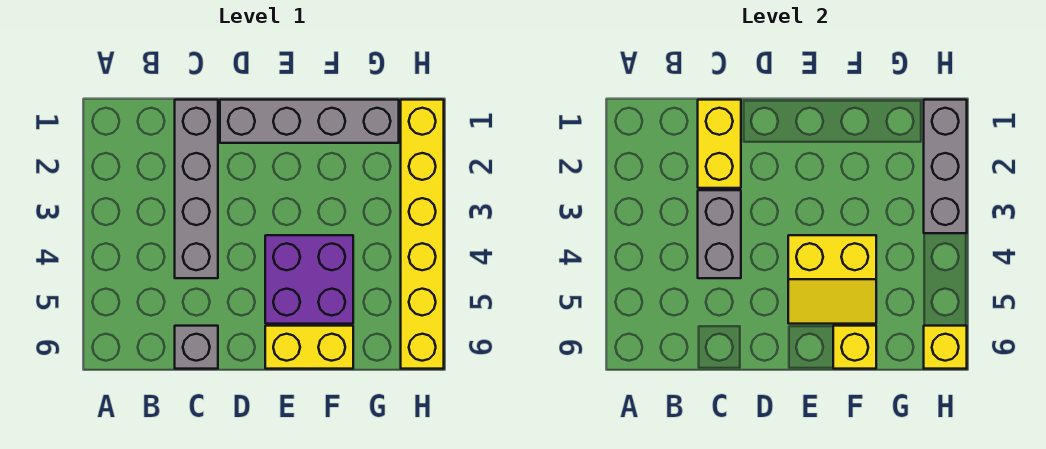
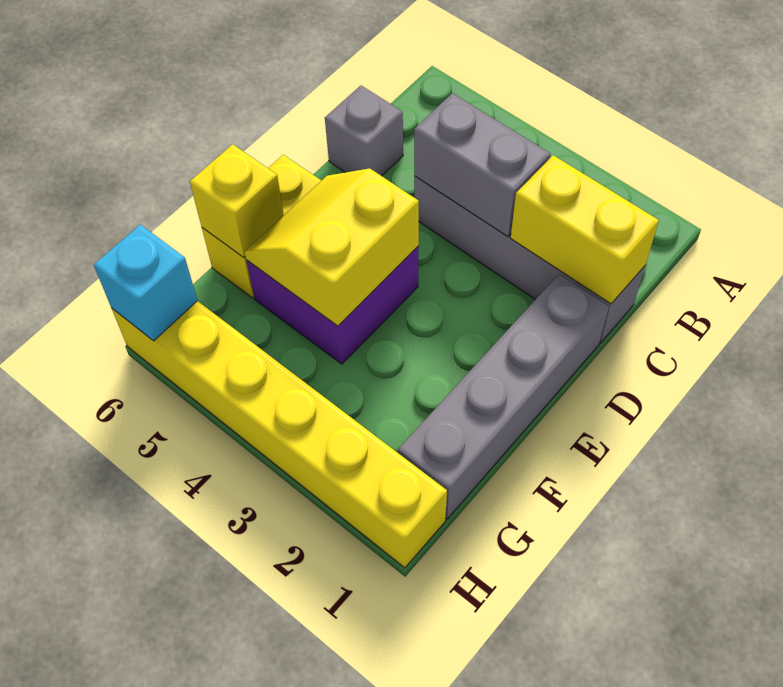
grey brick H1:H3 level 2 -> none
yellow brick H6 level 2 -> cyan brick H6 level 2

